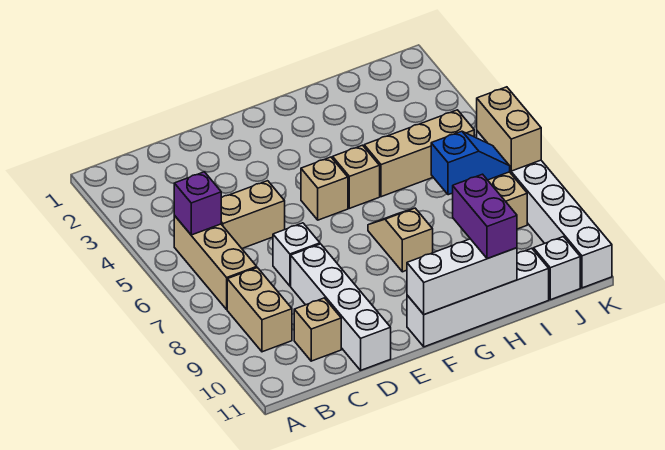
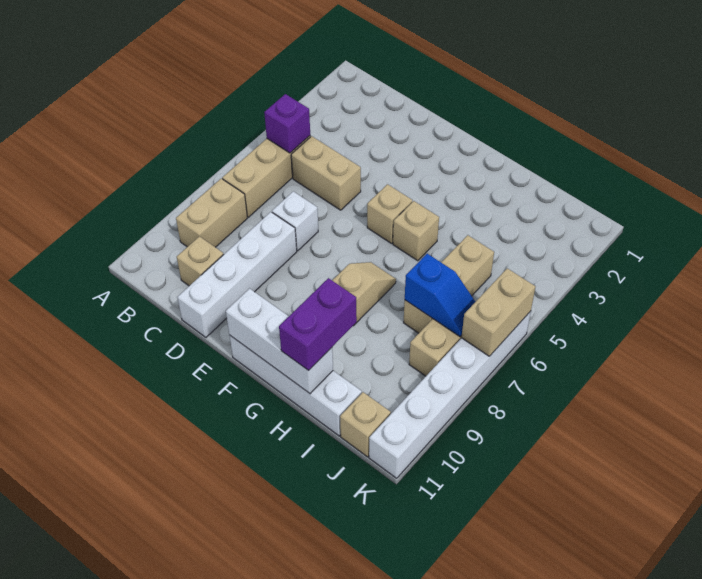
tan brick H5:J5 level 1 -> tan brick I5:I7 level 1
white brick J11 level 1 -> tan brick J11 level 1

